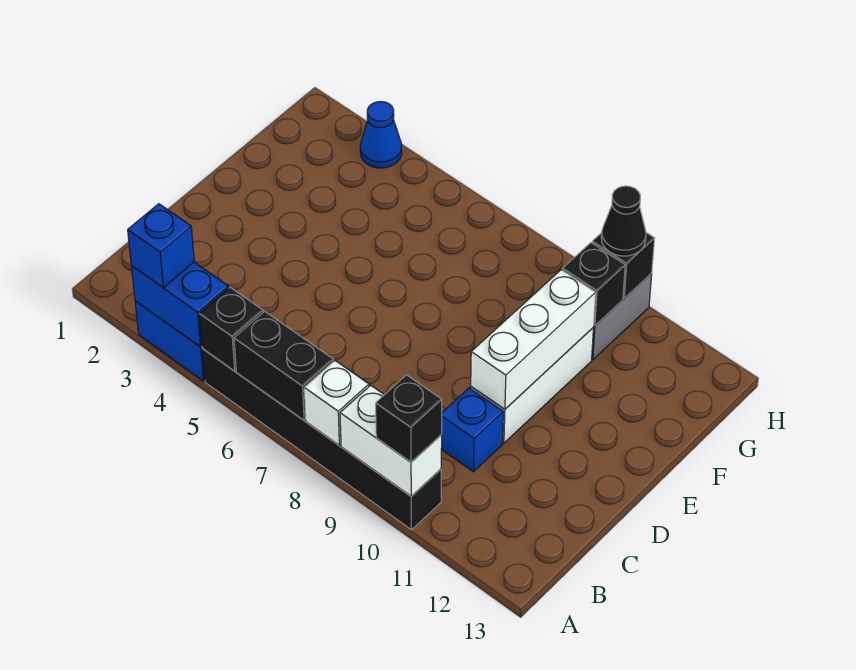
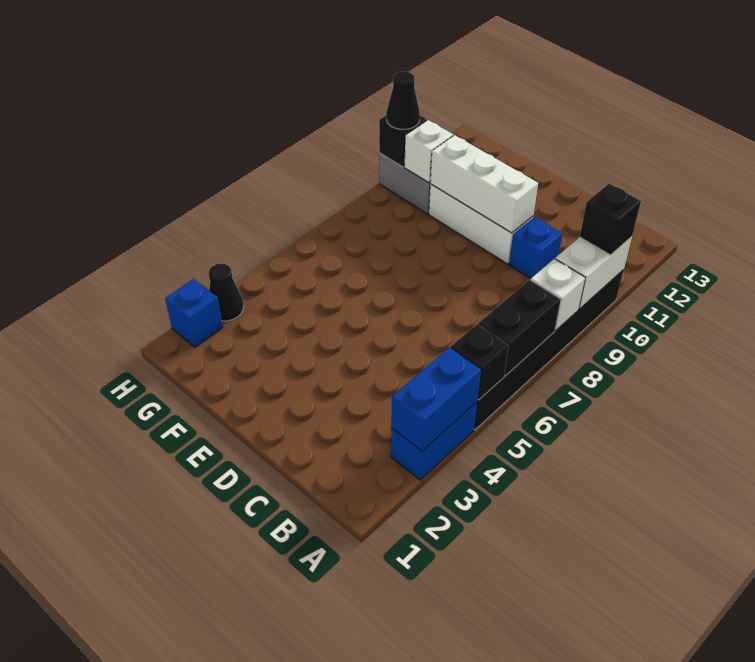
blue brick A3 level 3 -> blue brick H2 level 1
black brick G10 level 2 -> white brick G10 level 2
blue cone H3 level 1 -> black cone H3 level 1

